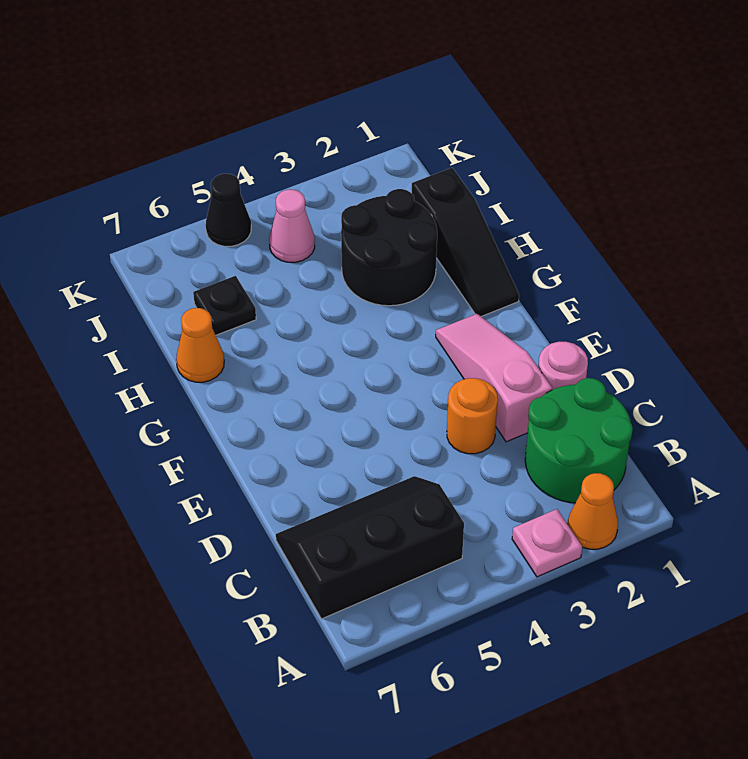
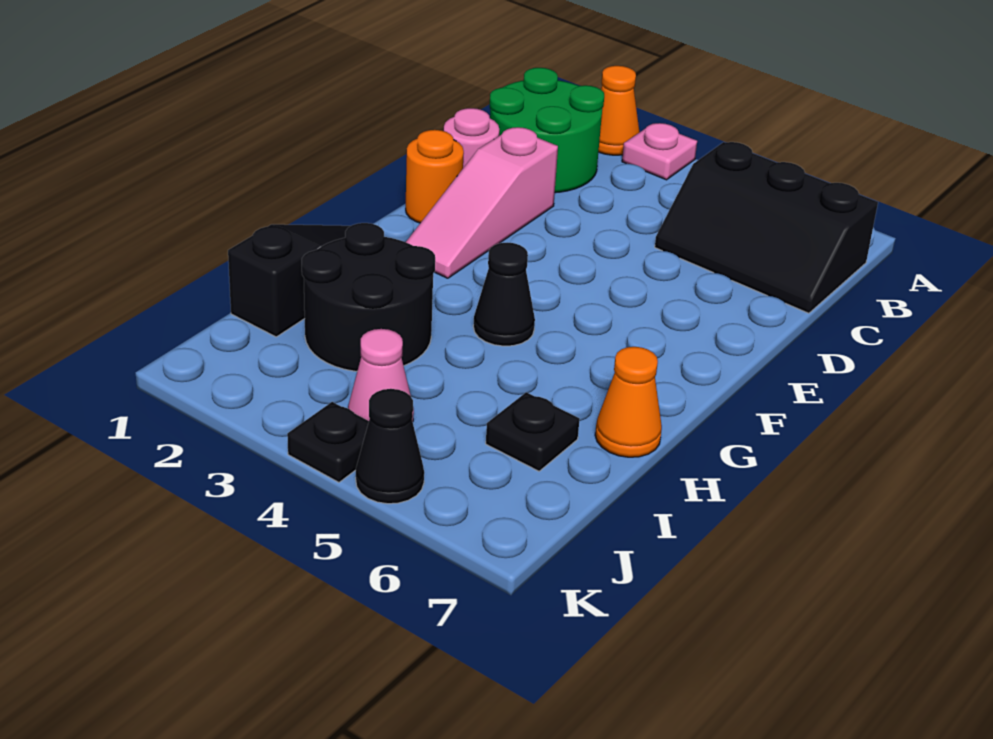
orange round brick D3 level 1 -> orange round brick E1 level 1
none -> black cone G4 level 1
none -> black plate K4 level 1

